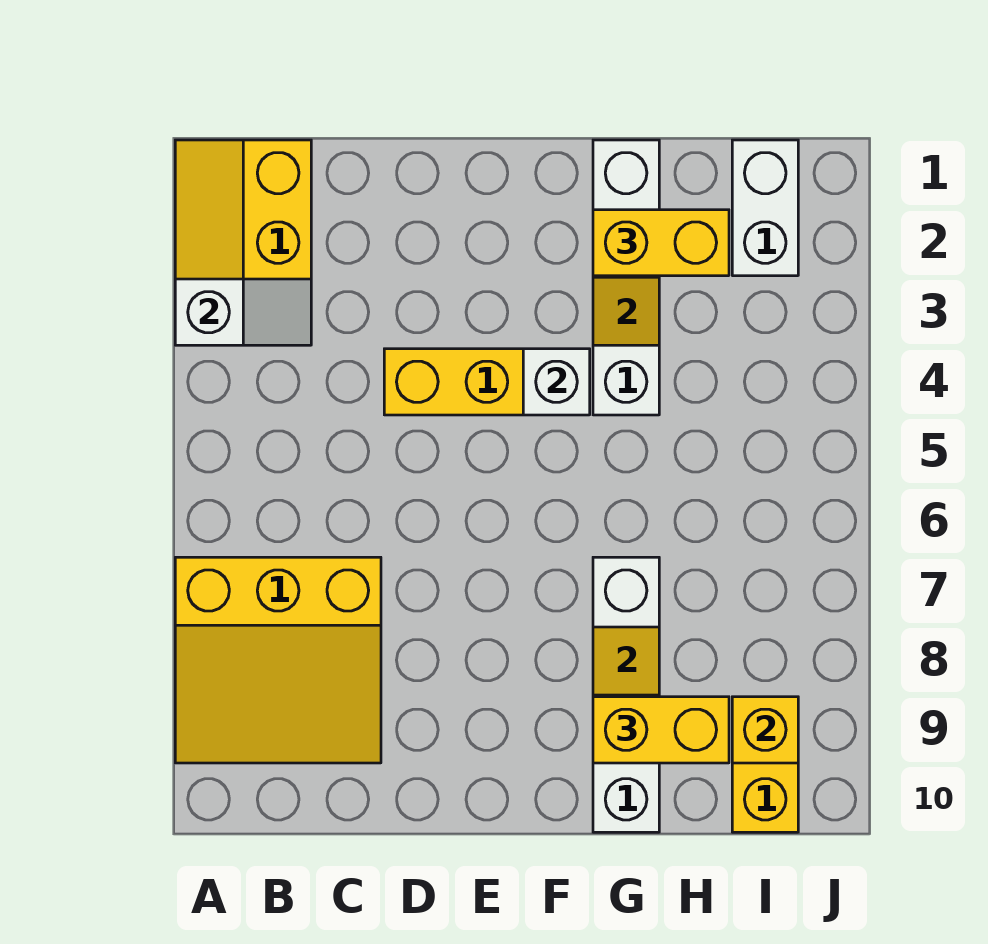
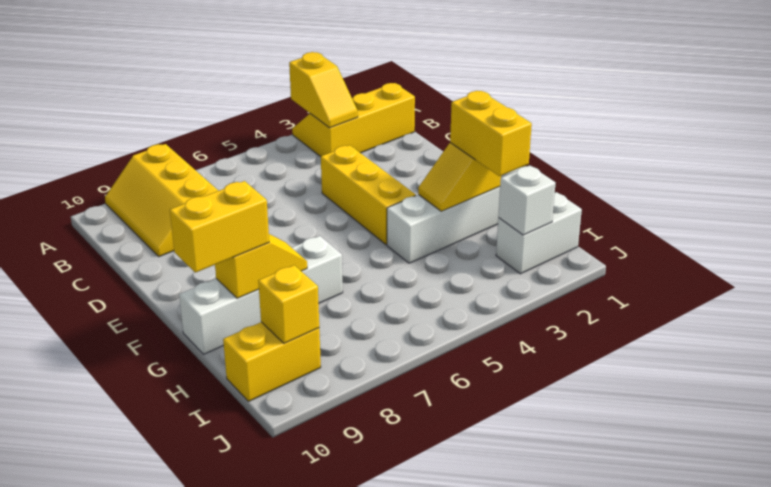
white slope A3:B3 level 2 top A -> yellow slope A3:B3 level 2 top A
yellow slope A7:C9 level 1 top 7 -> yellow slope A8:C9 level 1 top 8
white brick F4 level 2 -> white brick I2 level 2
yellow brick G9:H9 level 3 -> yellow brick G9:G10 level 3

